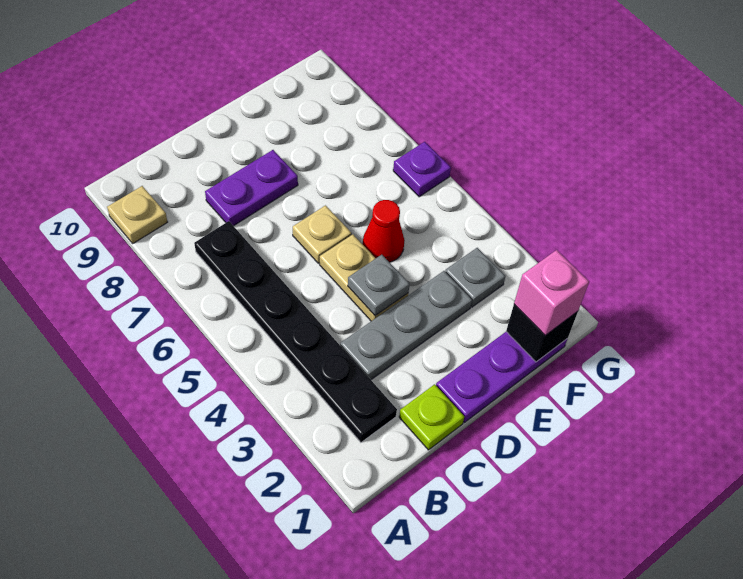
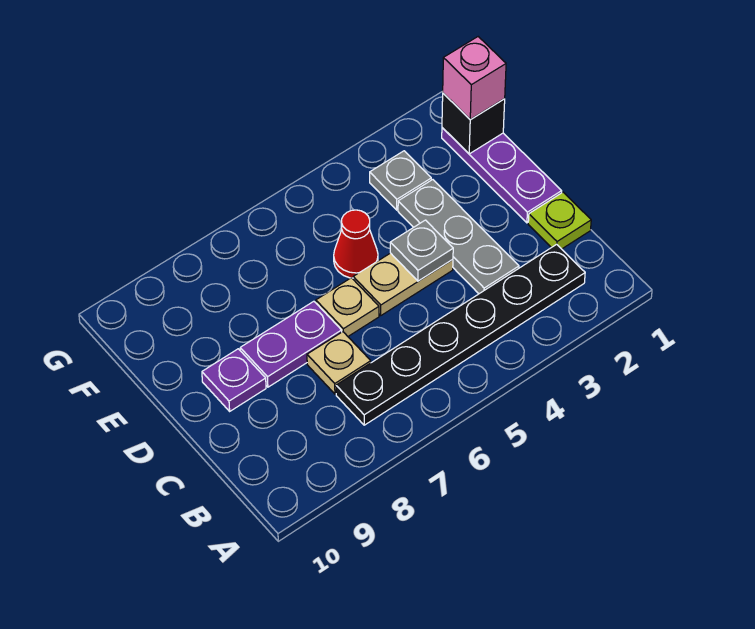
tan plate A9 level 1 -> tan plate C7 level 1
purple plate C8:D8 level 1 -> purple plate D7:D8 level 1
purple plate G6 level 1 -> purple plate D9 level 1

